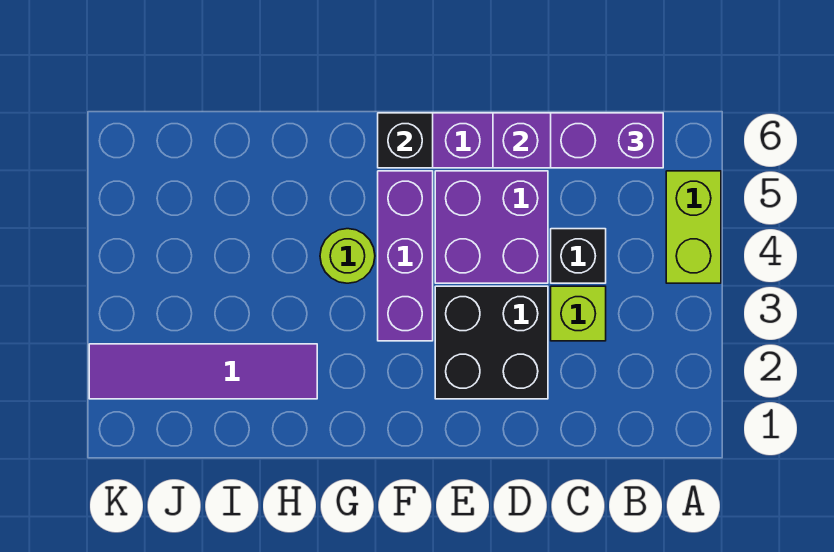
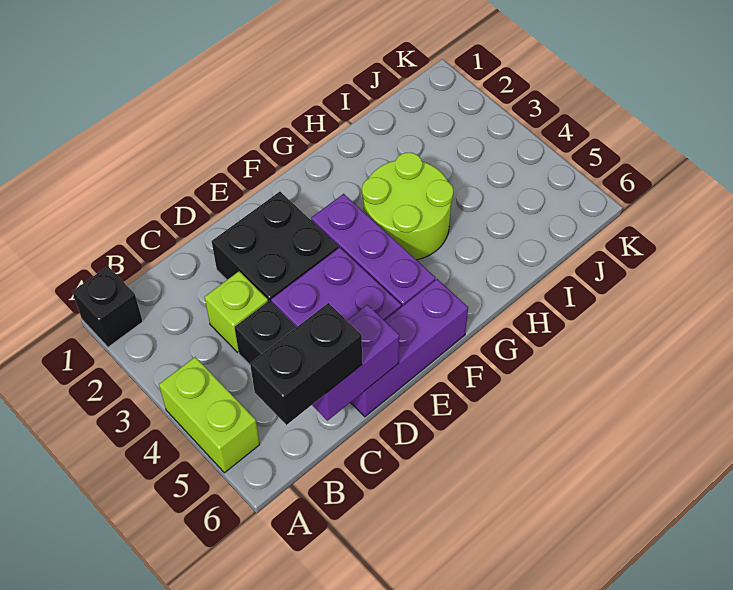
purple brick B6:C6 level 3 -> black brick B6:C6 level 3
black brick F6 level 2 -> black brick A1 level 1
lime round brick G4 level 1 -> lime round brick G3:H4 level 1
purple tile H2:K2 level 1 -> none

